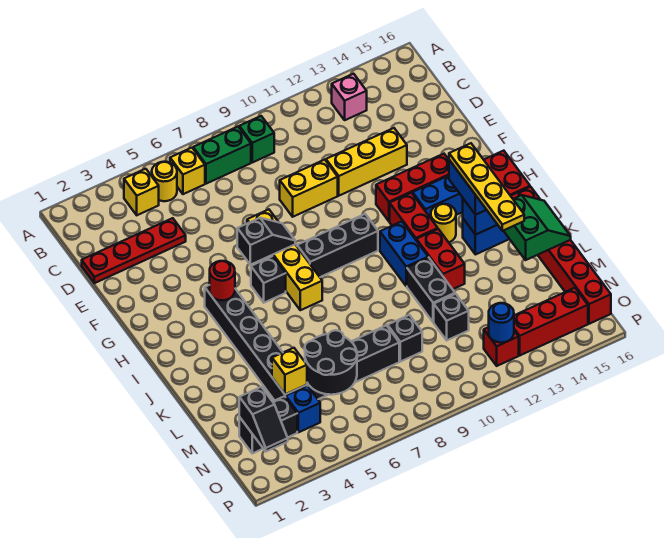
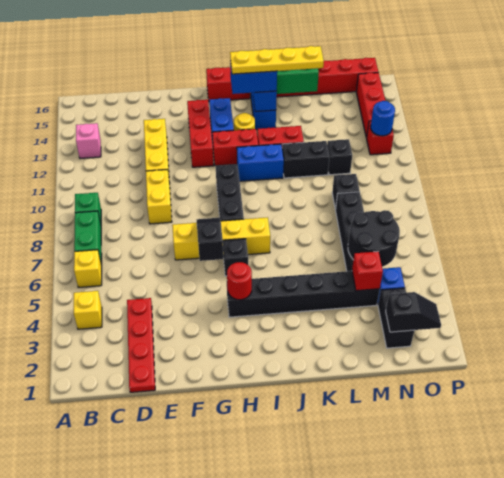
yellow round brick B5 level 1 -> none
yellow brick M4 level 2 -> red brick M4 level 2

